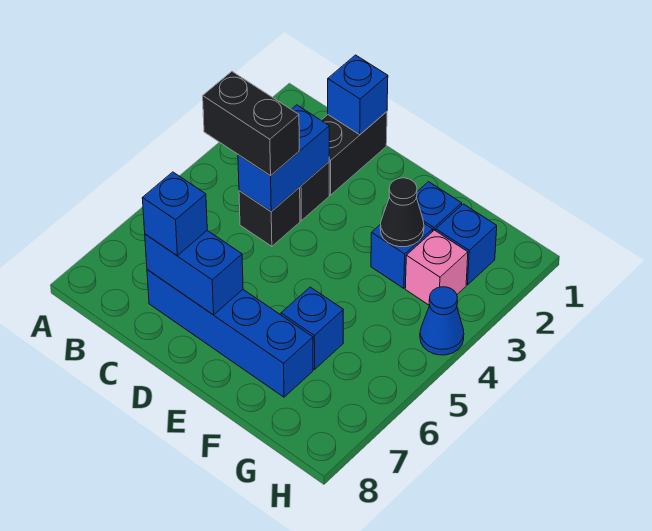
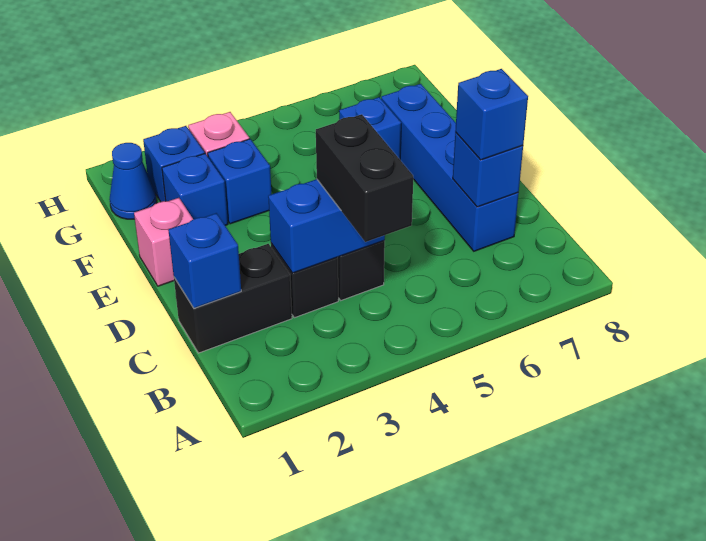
blue brick C7:D7 level 2 -> blue brick C7 level 2
none -> pink brick E1 level 1
black cone F3 level 2 -> none
blue cone H4 level 1 -> blue cone G1 level 1

